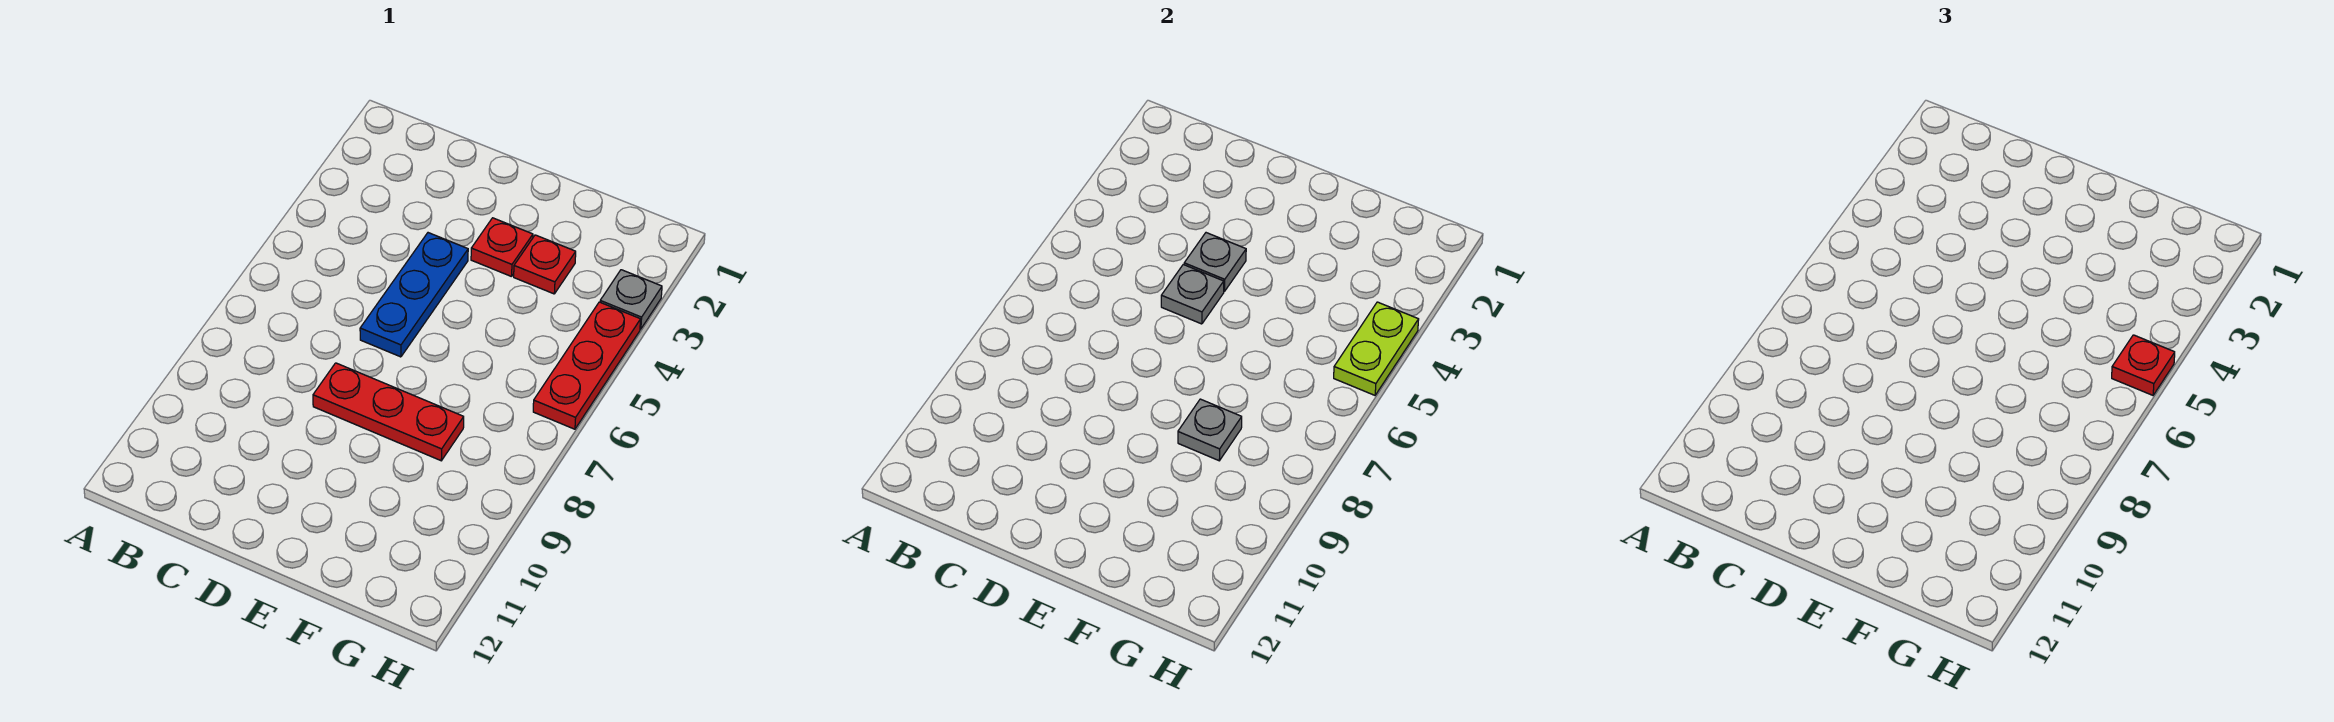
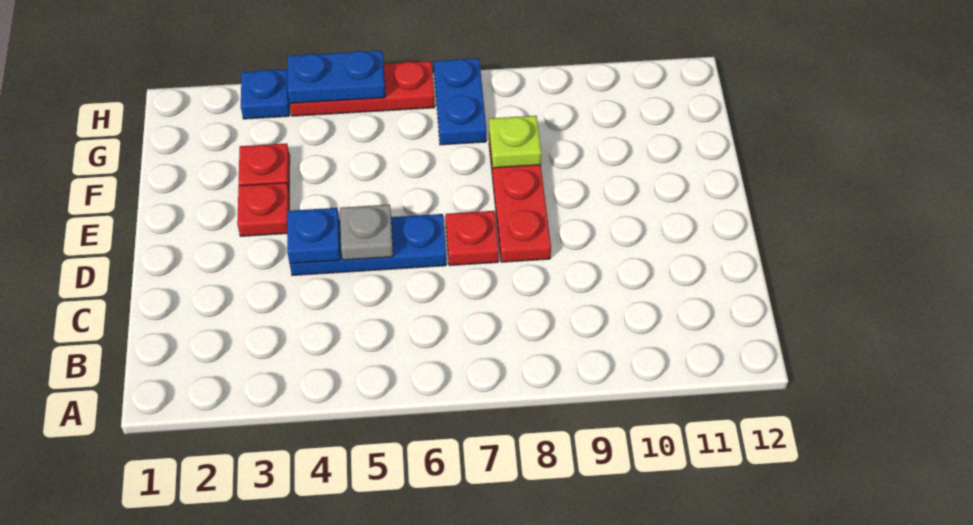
grey plate D4 level 2 -> blue plate D4 level 2
grey plate F8 level 2 -> lime plate F8 level 2
none -> blue plate G7:H7 level 1
grey plate H3 level 1 -> blue plate H3 level 1
lime plate H4:H5 level 2 -> blue plate H4:H5 level 2
red plate H5 level 3 -> red plate D7 level 1

